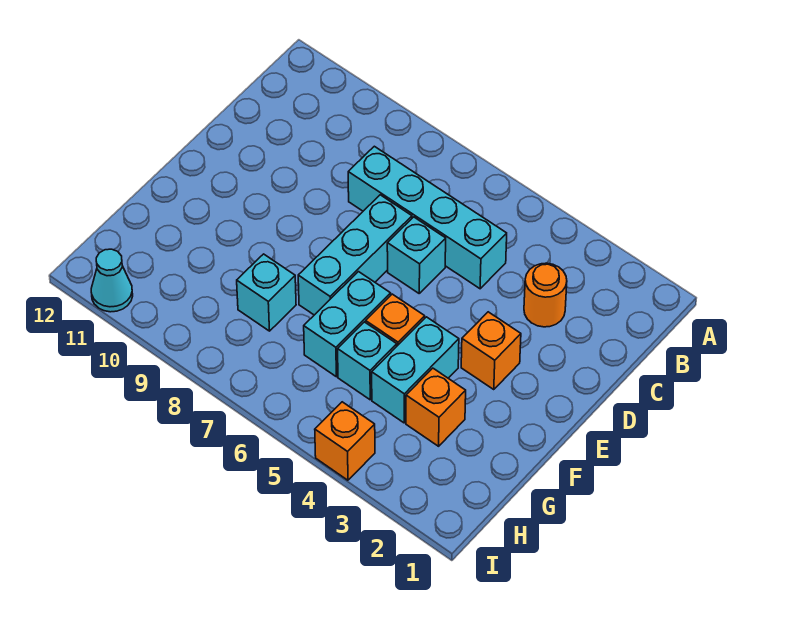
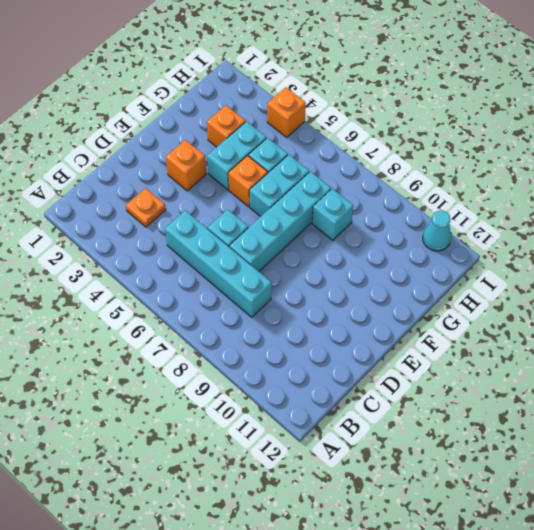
orange round brick C3 level 1 -> orange plate C3 level 1
cyan brick D7:F7 level 1 -> cyan brick D7:G7 level 1

